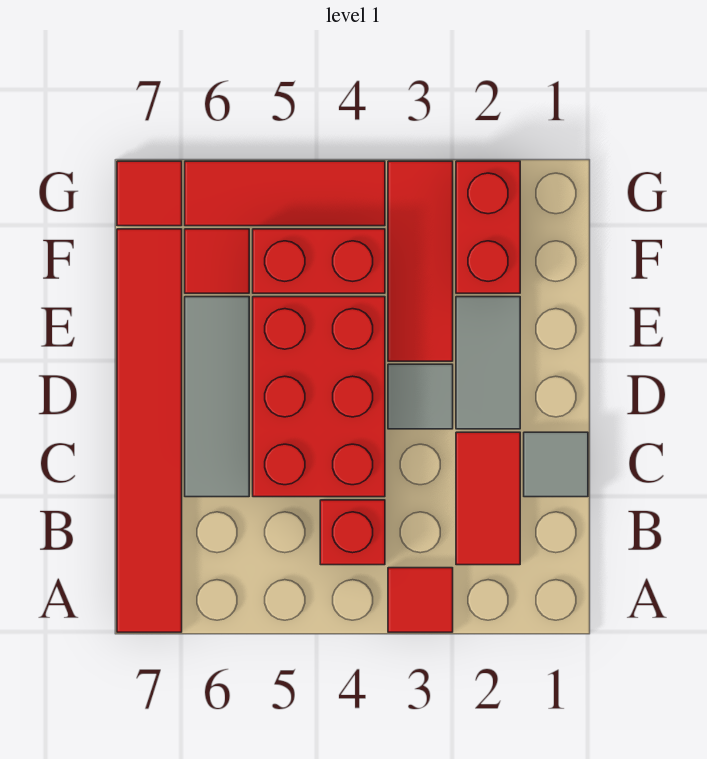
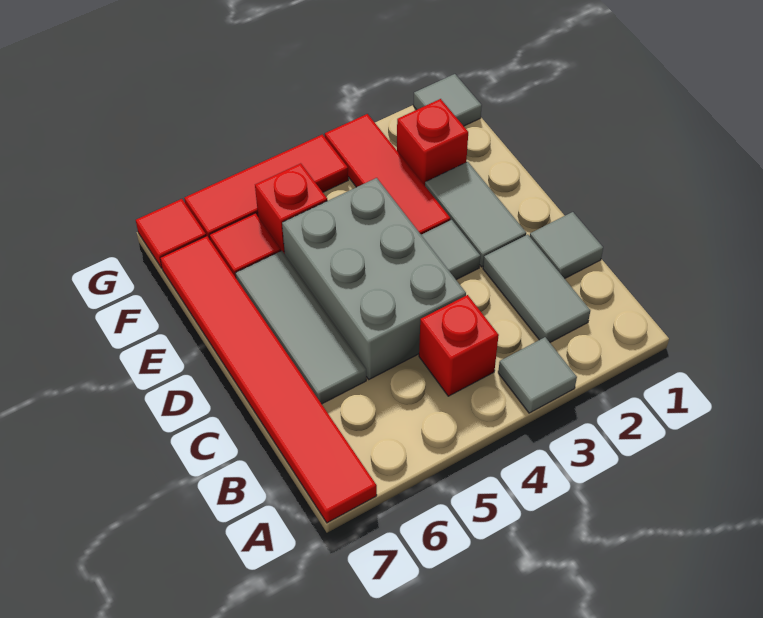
red tile A3 level 1 -> grey tile A3 level 1
red tile B2:C2 level 1 -> grey tile B2:C2 level 1
red brick C4:E5 level 1 -> grey brick C4:E5 level 1
red brick F2:G2 level 1 -> red brick F2 level 1
red brick F4:F5 level 1 -> red brick F5 level 1
none -> grey tile G1 level 1

